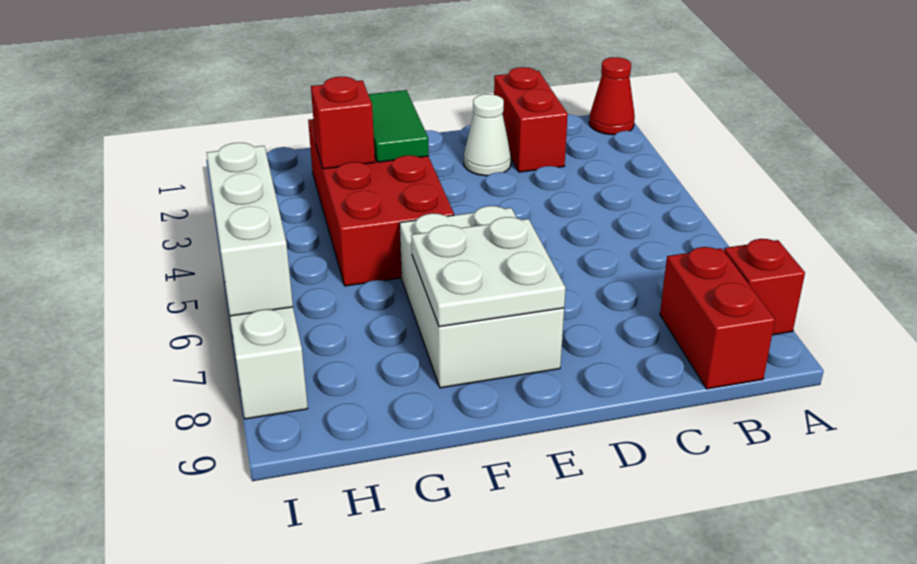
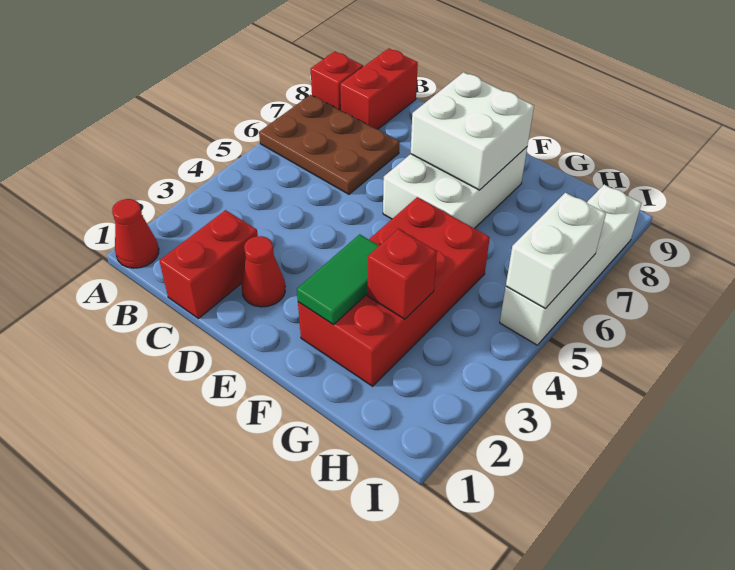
none -> brown plate A6:C7 level 1
white cone D2 level 1 -> red cone D2 level 1
white plate E7:F8 level 2 -> white brick E7:F8 level 2
white brick I5:I7 level 2 -> white brick I5:I6 level 2

